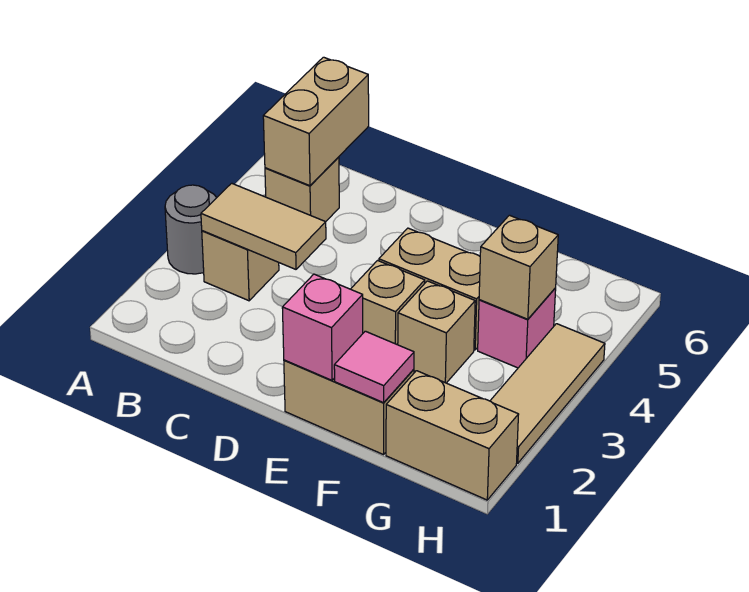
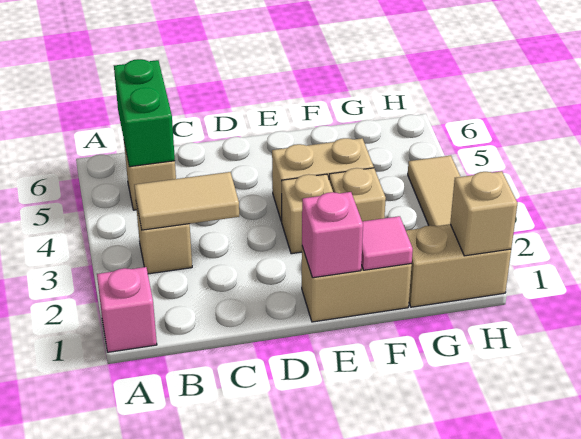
grey round brick A3 level 1 -> none
tan brick B5:B6 level 2 -> green brick B5:B6 level 2
pink brick G4 level 1 -> pink brick A1 level 1
tan brick G4 level 2 -> tan brick H1 level 2

